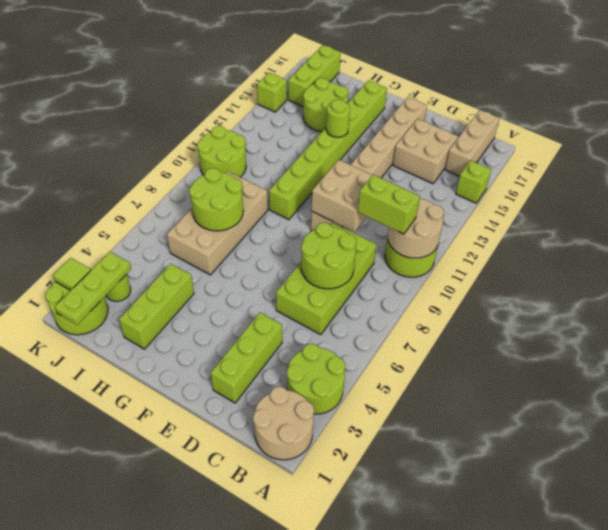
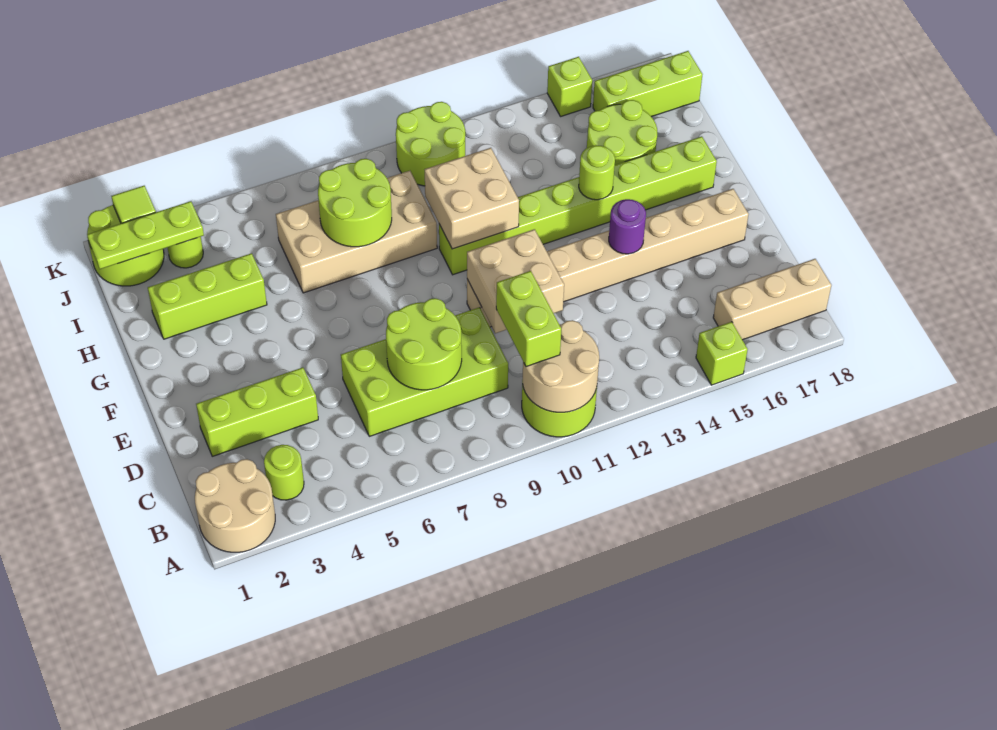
lime round brick A3:B4 level 1 -> lime round brick B3 level 1
tan brick C15:D16 level 1 -> tan brick G10:H11 level 2
none -> purple round brick E14 level 2

